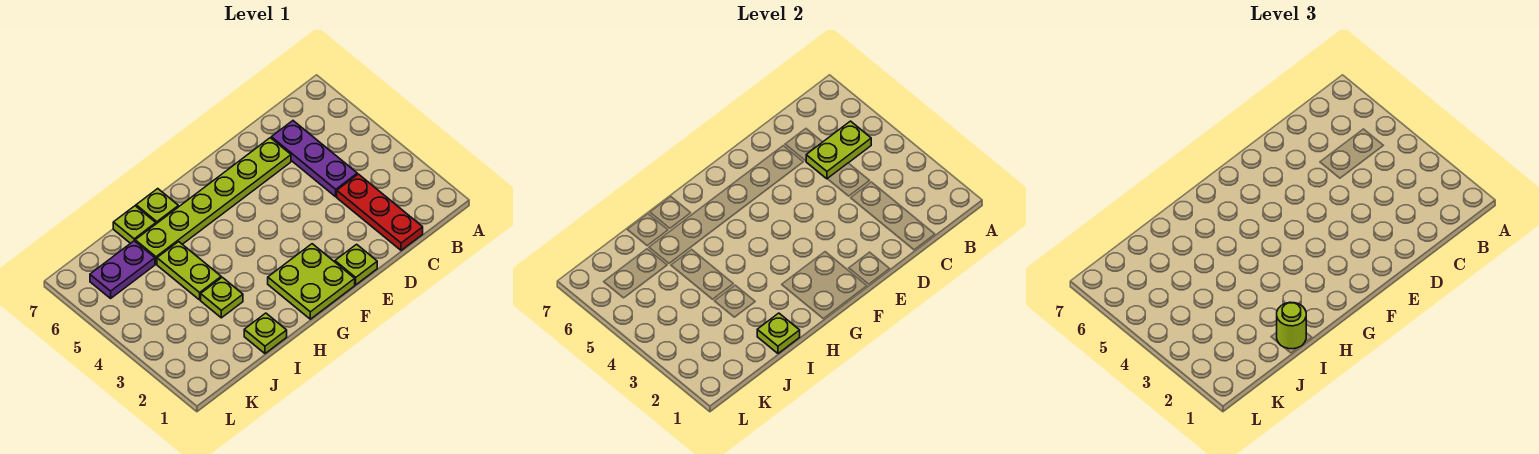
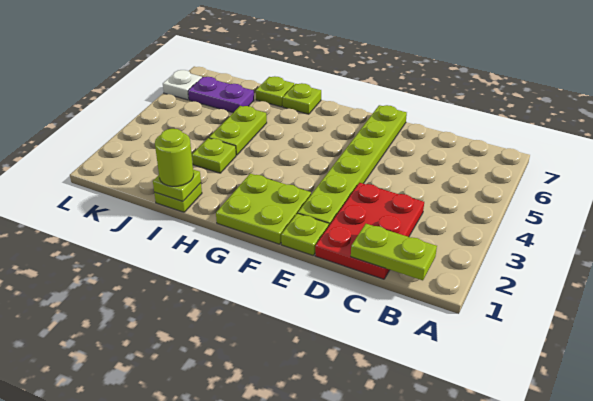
lime plate B5:C5 level 2 -> lime plate B1:C1 level 2
red plate C1:C3 level 1 -> red plate C1:D3 level 1
purple plate C4:C6 level 1 -> none
lime plate D6:I6 level 1 -> lime plate E2:E7 level 1
none -> white plate L6 level 1

